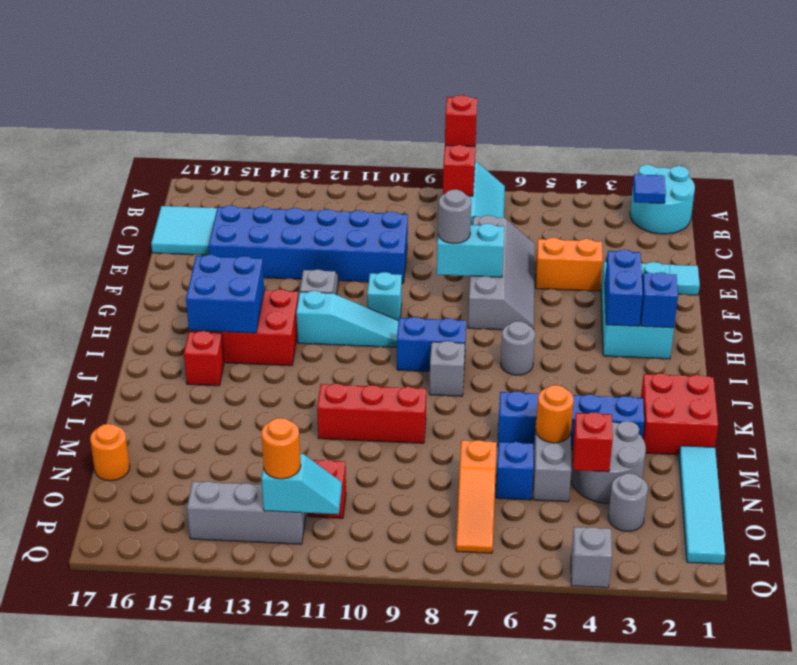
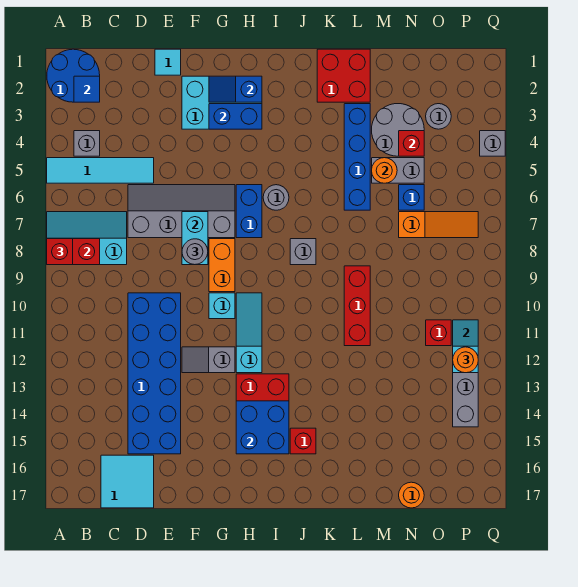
cyan round brick A1:B2 level 1 -> blue round brick A1:B2 level 1
none -> grey brick B4 level 1
orange brick E4:E5 level 1 -> orange brick G8:G9 level 1
blue brick I8:I9 level 1 -> blue brick H6:H7 level 1
cyan tile M1:P1 level 1 -> cyan tile A5:D5 level 1

